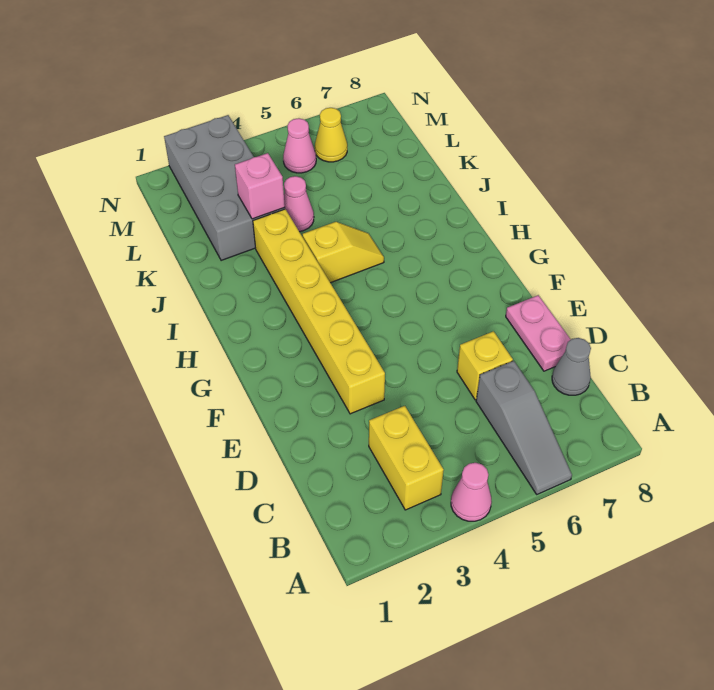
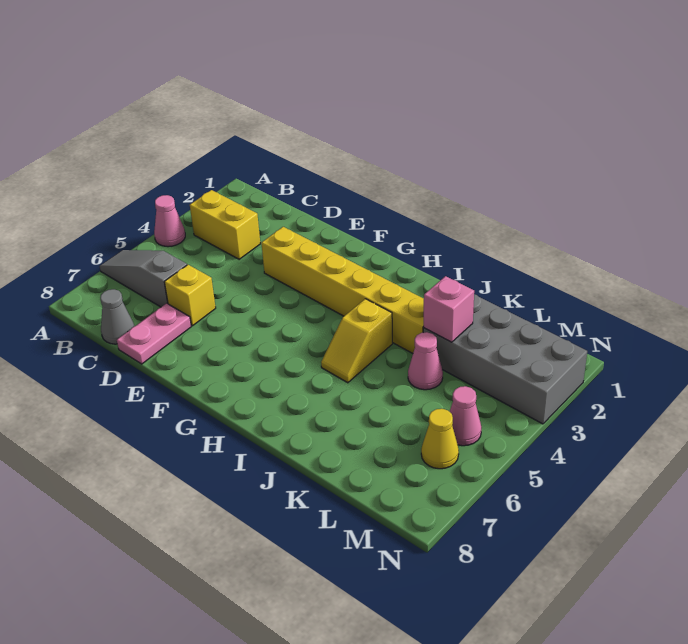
pink plate D8:E8 level 1 -> pink plate D7:D8 level 1

